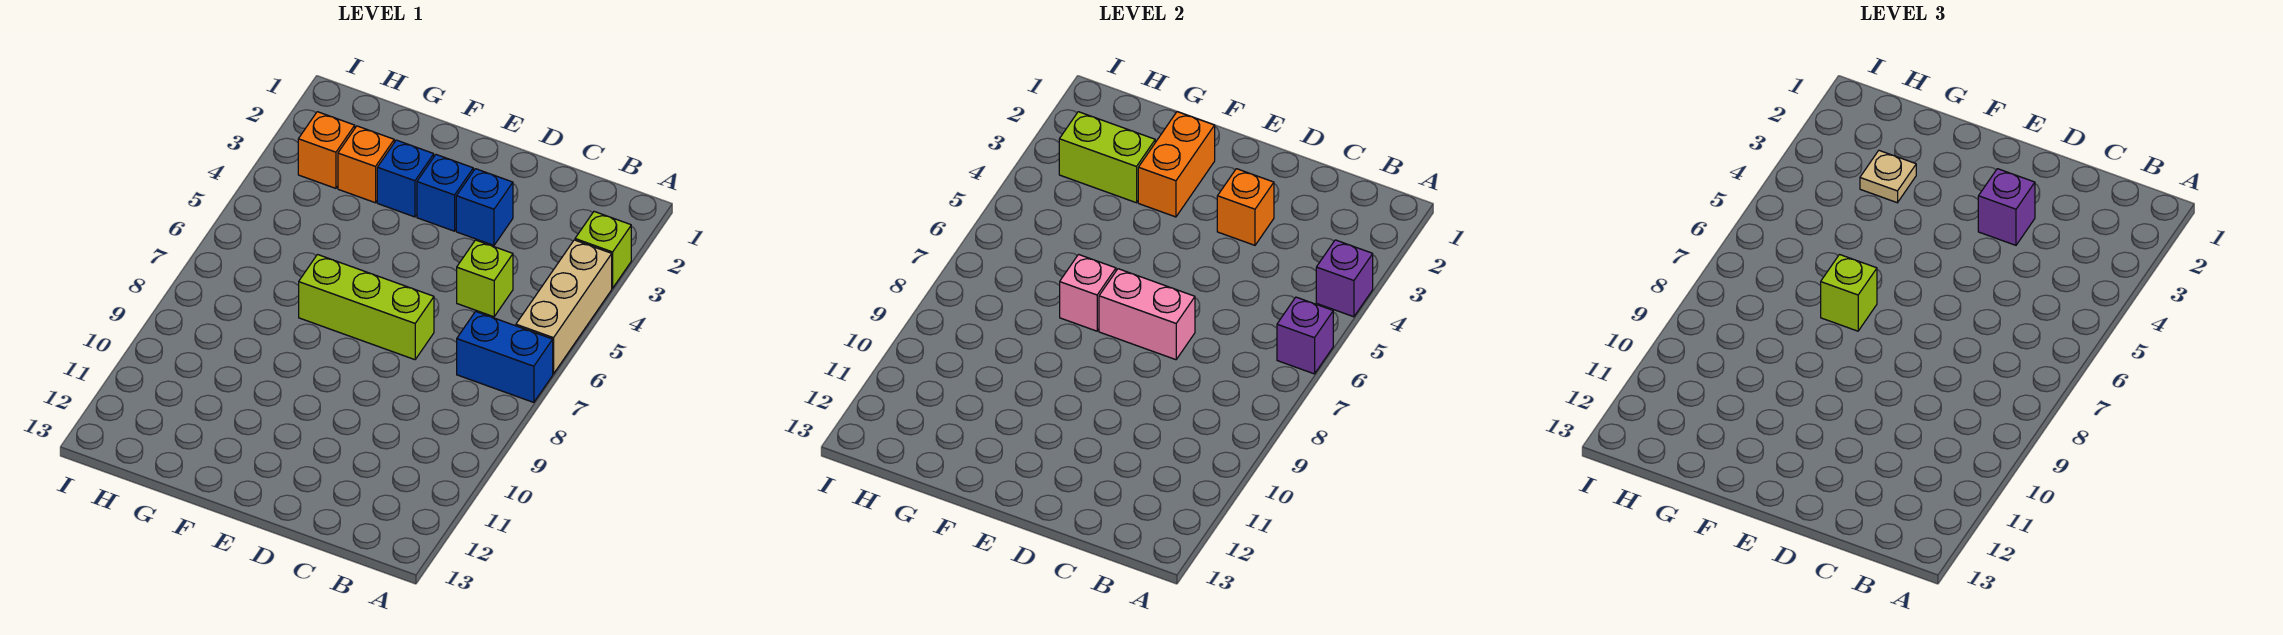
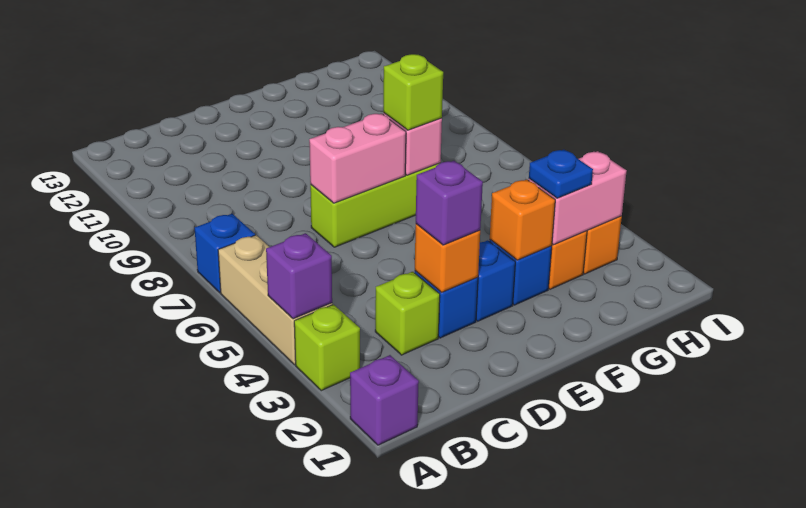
purple brick A6 level 2 -> purple brick A1 level 1
blue brick A7:B7 level 1 -> blue brick A7 level 1
lime brick C5 level 1 -> lime brick C3 level 1
orange brick F2:F3 level 2 -> orange brick F3 level 2
lime brick G3:H3 level 2 -> pink brick G3:H3 level 2
tan plate G3 level 3 -> blue plate G3 level 3

